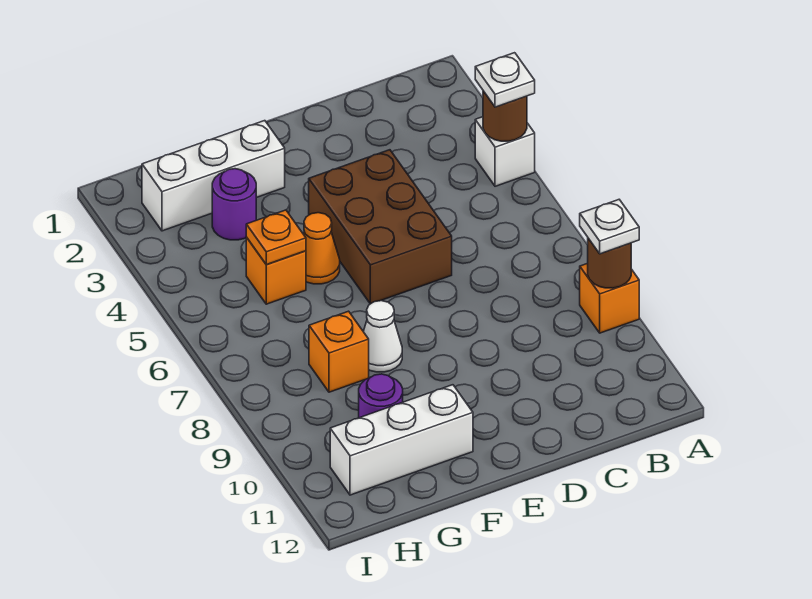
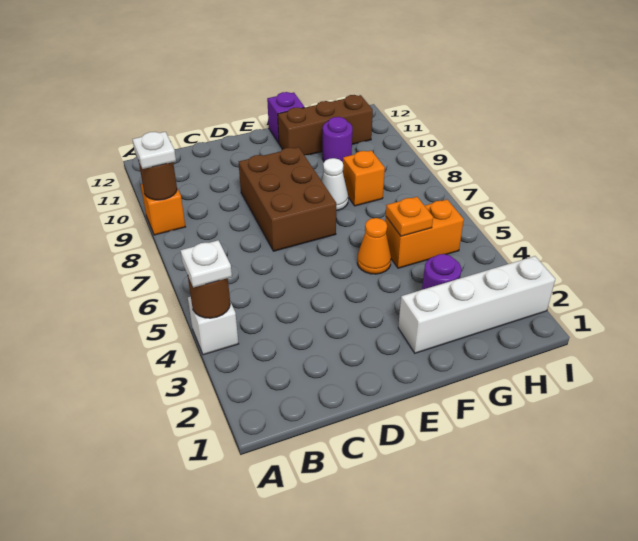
brown brick D4:E6 level 1 -> brown brick D7:E9 level 1
white brick F2:H2 level 1 -> white brick F2:I2 level 1
white brick F11:H11 level 1 -> brown brick F11:H11 level 1
none -> purple brick F12 level 1
orange brick G5 level 1 -> orange brick G5:H5 level 1

